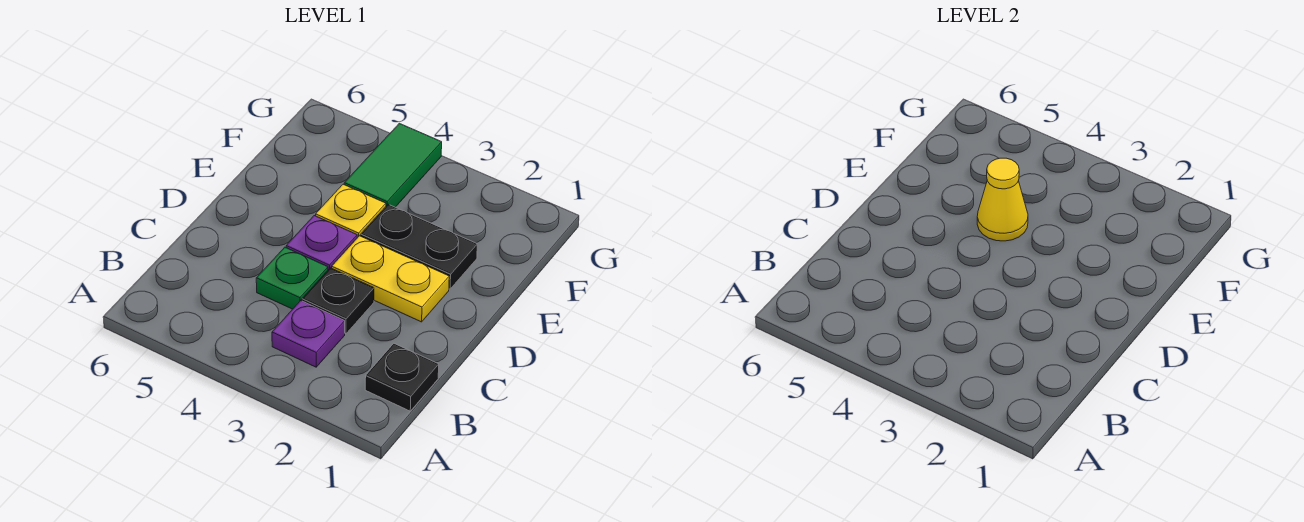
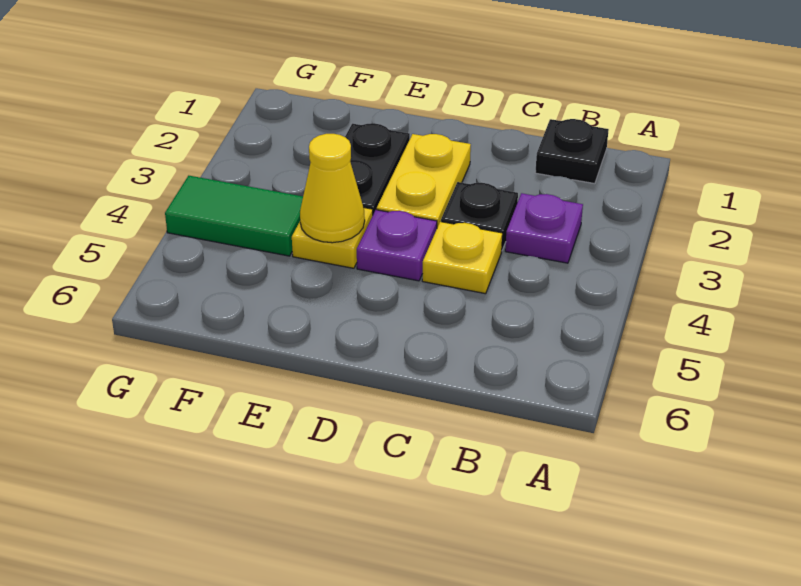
green plate C4 level 1 -> yellow plate C4 level 1

